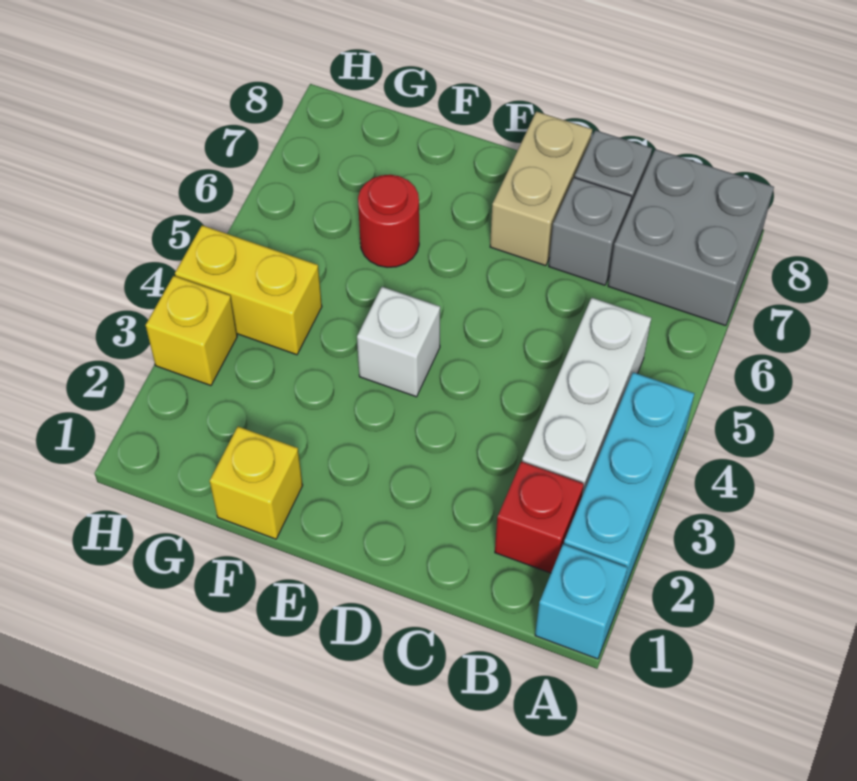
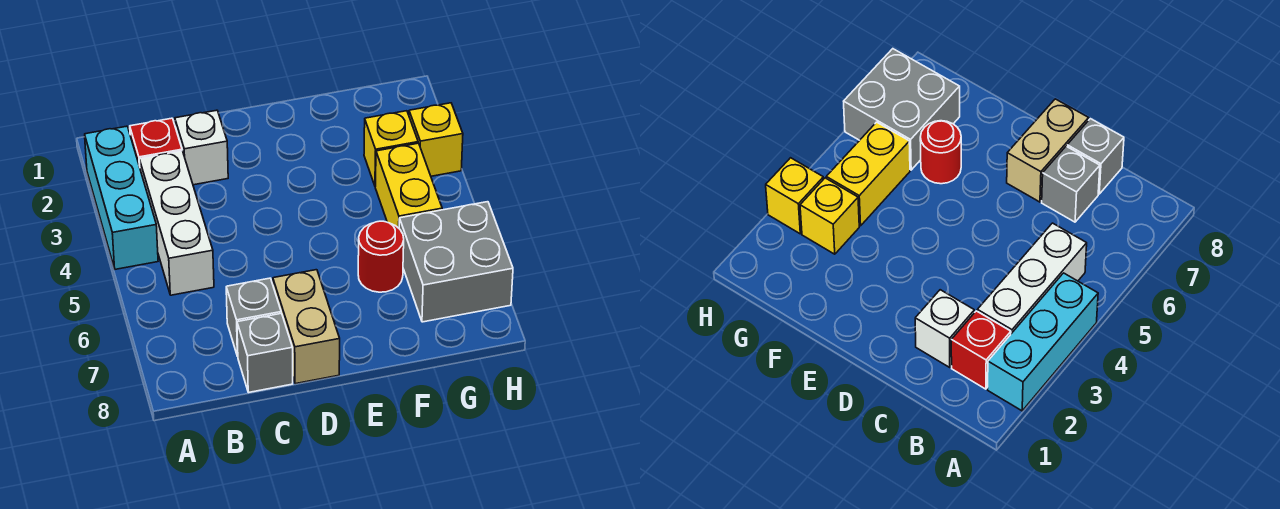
cyan brick A1 level 1 -> none
grey brick A7:B8 level 1 -> grey brick G6:H7 level 1
white brick E4 level 1 -> white brick C2 level 1
yellow brick F1 level 1 -> yellow brick G3 level 1
yellow brick G4:H4 level 1 -> yellow brick G4:G5 level 1

